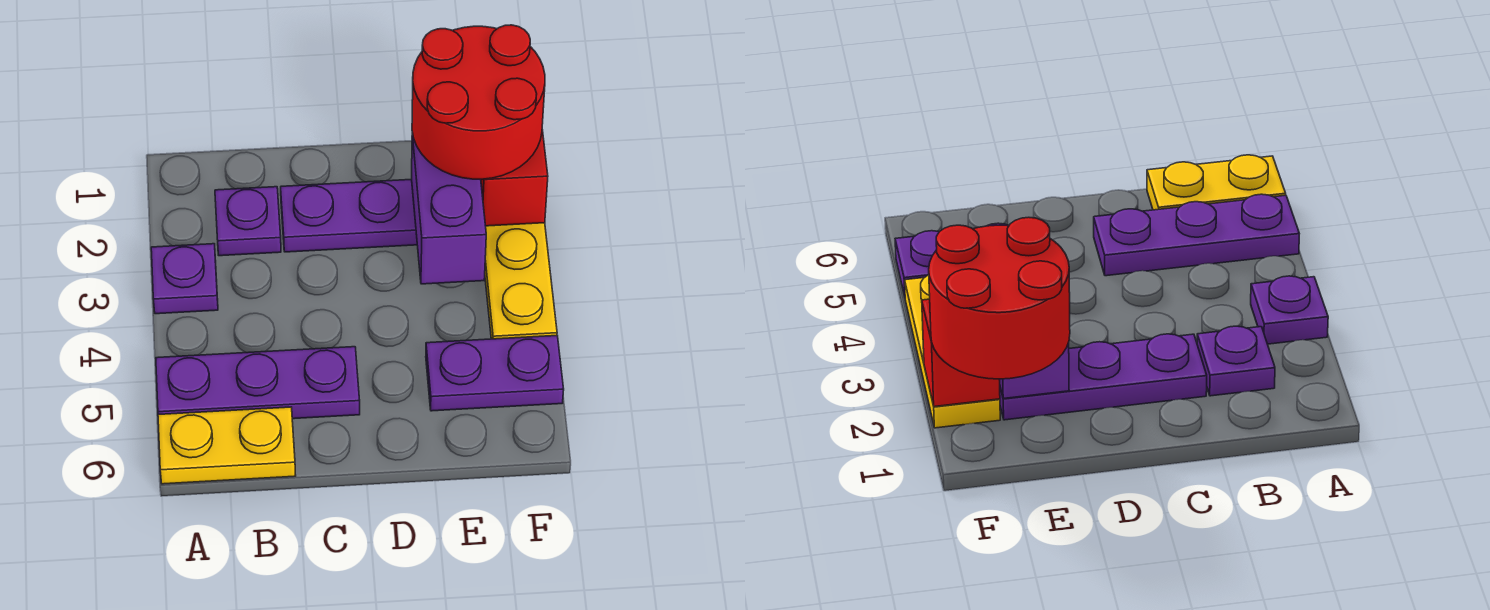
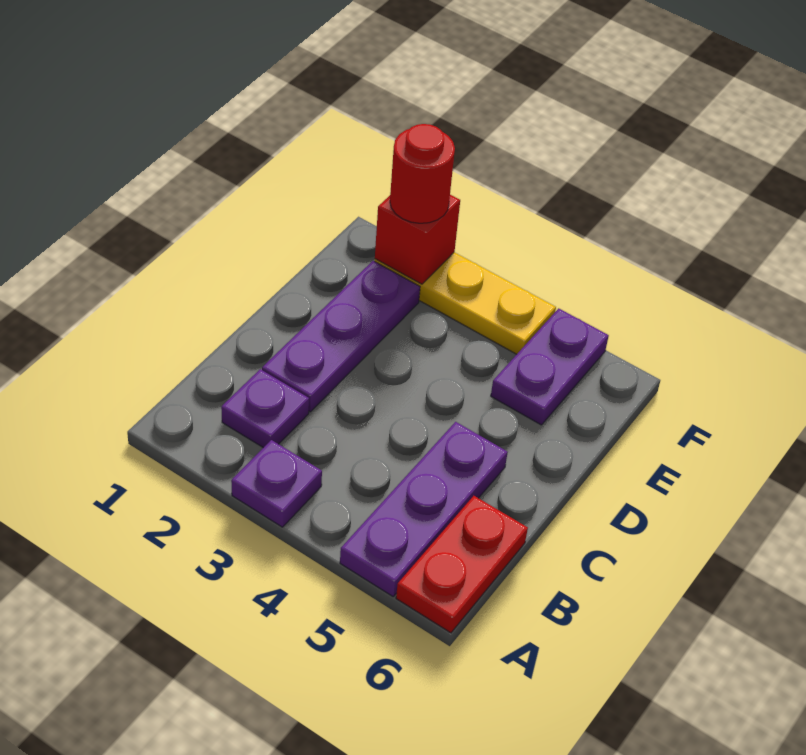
yellow plate A6:B6 level 1 -> red plate A6:B6 level 1
red round brick E1:F2 level 3 -> red round brick F2 level 3
purple brick E2:E3 level 2 -> none

